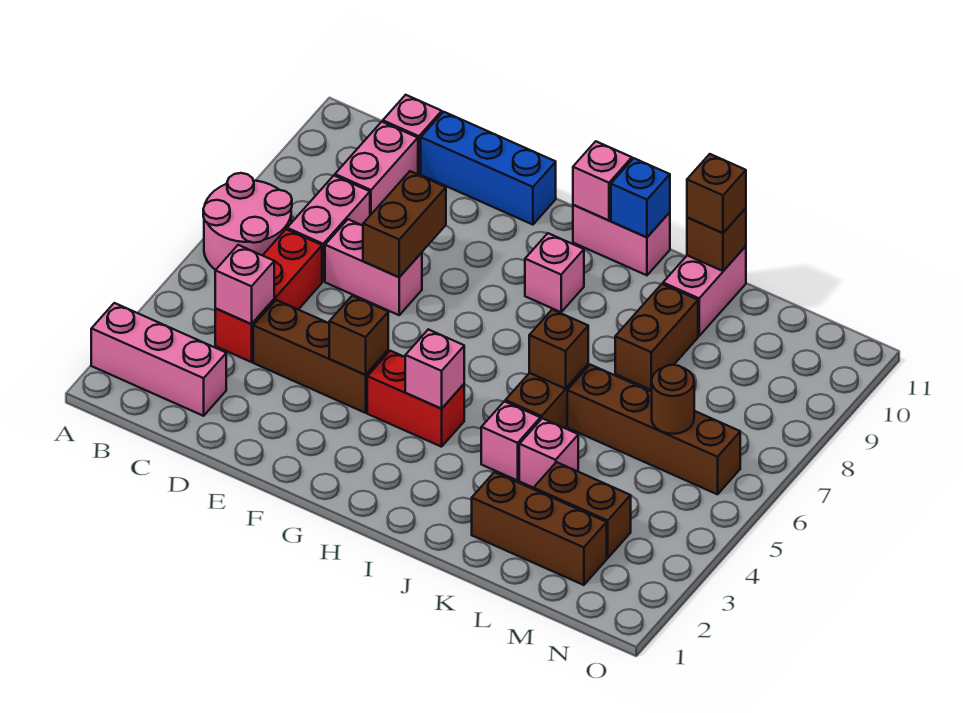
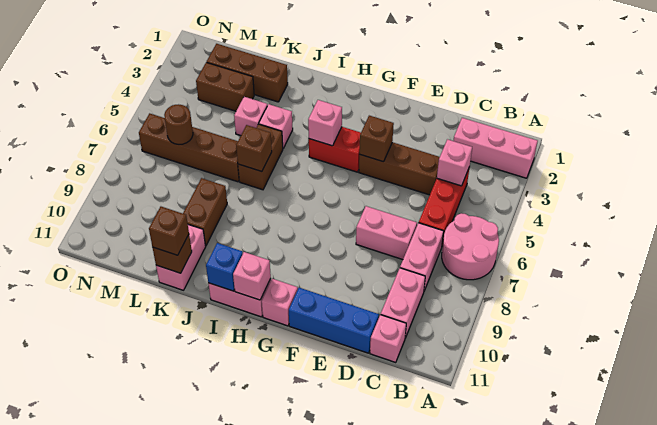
brown brick E7:E8 level 2 -> none
pink brick H9 level 1 -> pink brick G11 level 1

